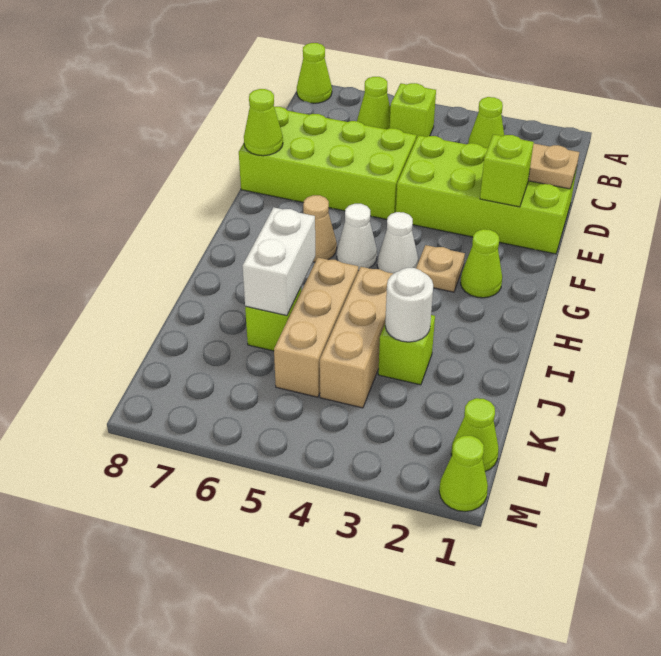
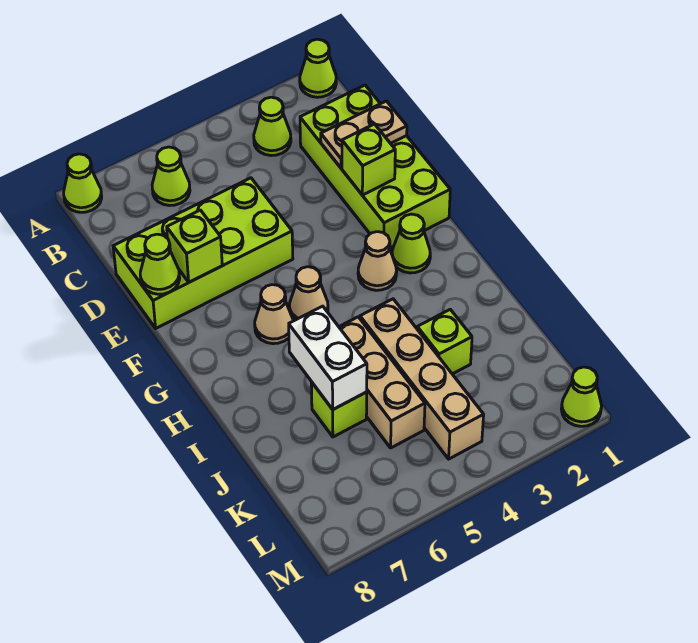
lime brick B5 level 1 -> lime brick E7 level 2
lime brick D1:E4 level 1 -> lime brick C1:F2 level 1
tan plate G3 level 1 -> tan cone G3 level 1
white cone G4 level 1 -> none
white cone G5 level 1 -> tan cone G5 level 1
tan brick I4:K4 level 1 -> tan brick I4:L4 level 1
white round brick J3 level 2 -> none
lime cone L1 level 1 -> lime cone A1 level 1

